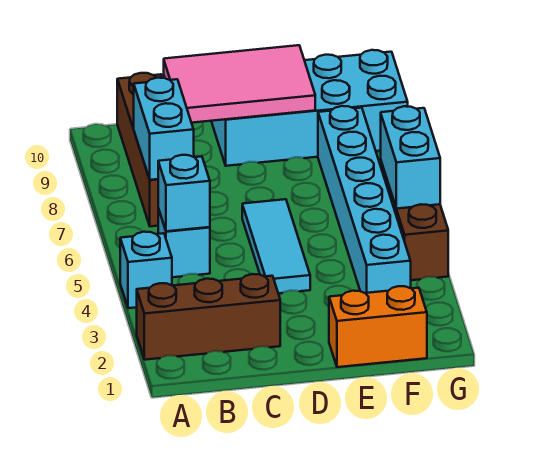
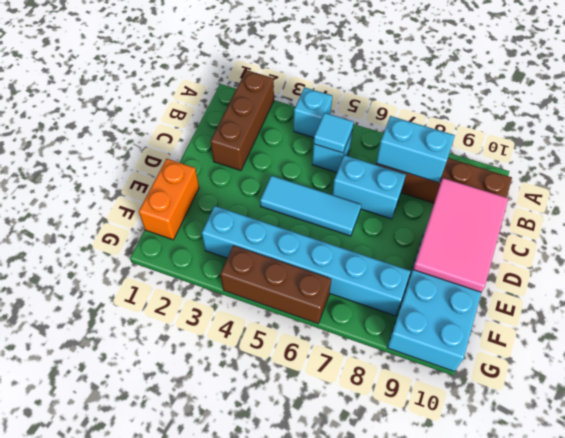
cyan brick B5 level 2 -> cyan tile B5 level 2
cyan brick G5:G6 level 2 -> cyan brick C6:C7 level 1

